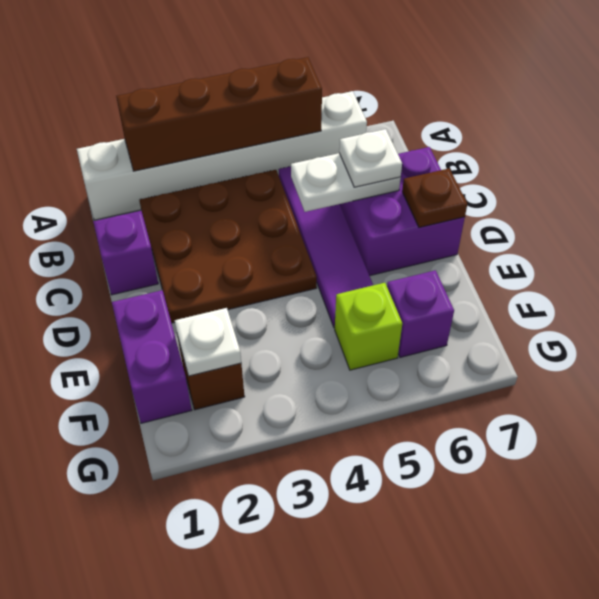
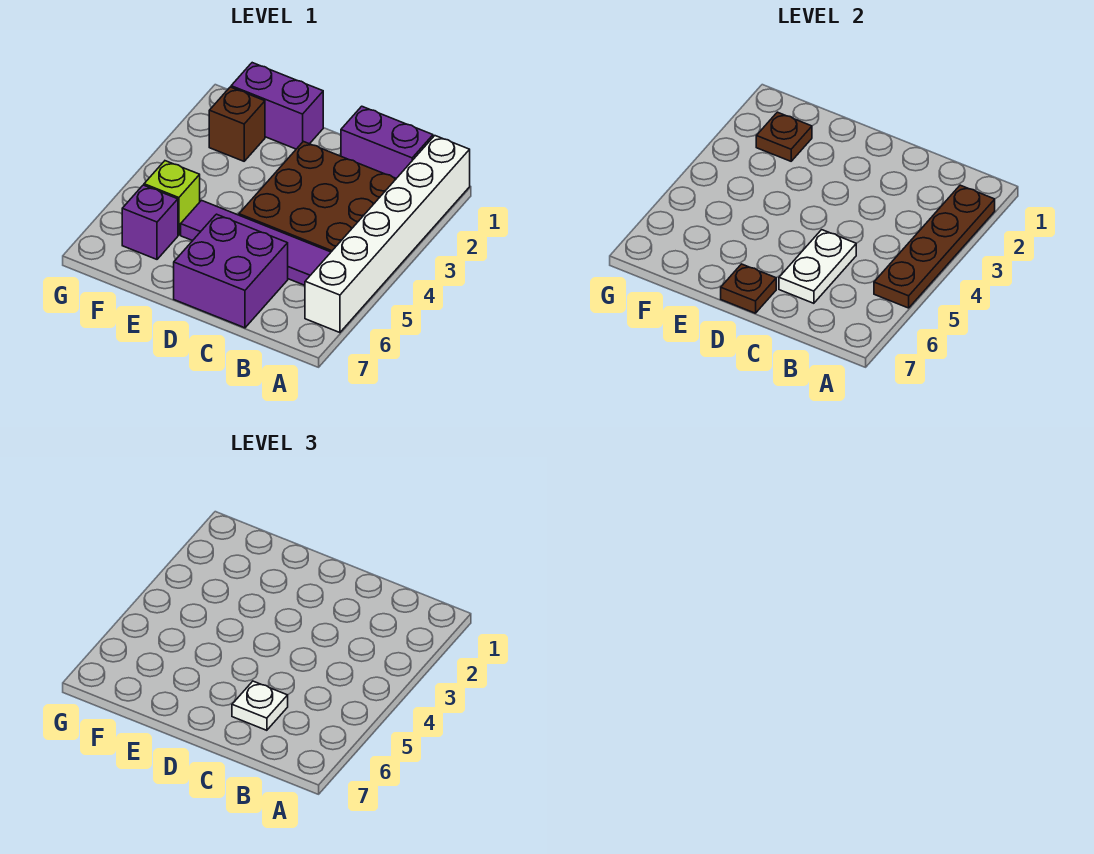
brown brick A2:A5 level 2 -> brown plate A2:A5 level 2
purple brick C1 level 1 -> purple brick B1:C1 level 1
white plate F2 level 2 -> brown plate F2 level 2

